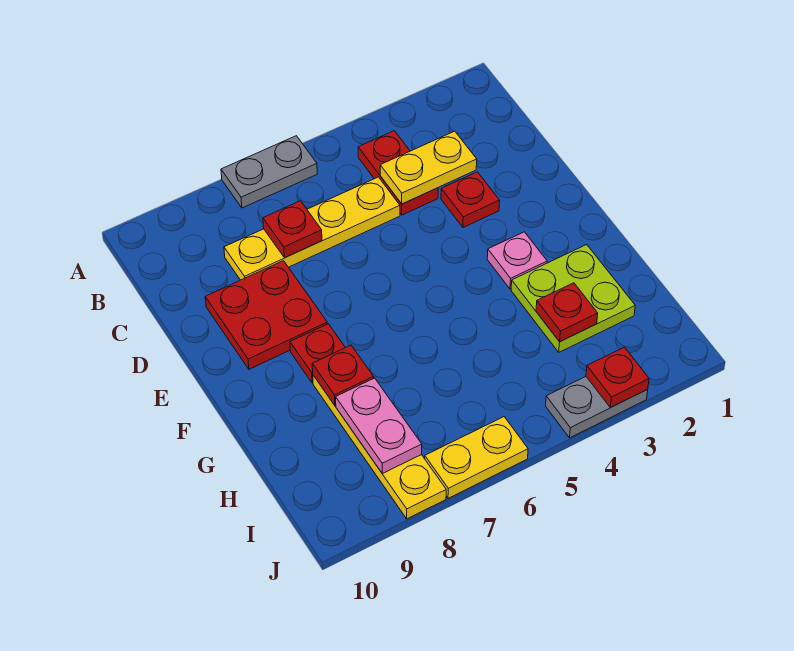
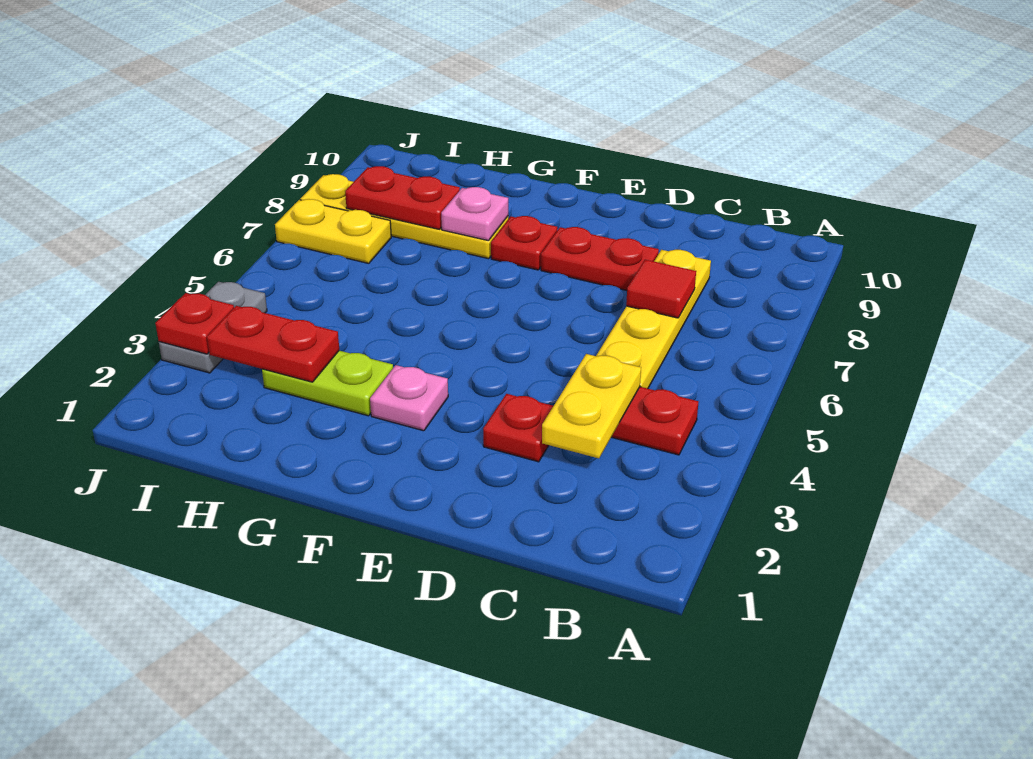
grey plate A6:A7 level 1 -> none
red plate C7 level 2 -> red tile C7 level 2
red plate D8:E9 level 1 -> red plate D8:E8 level 1
lime plate G2:H3 level 1 -> lime plate G3:H3 level 1
red plate G8 level 2 -> pink plate G8 level 2
red plate H3 level 2 -> red plate H3:I3 level 2
pink plate H8:I8 level 2 -> red plate H8:I8 level 2
yellow plate J6:J7 level 1 -> yellow plate I7:J7 level 1

